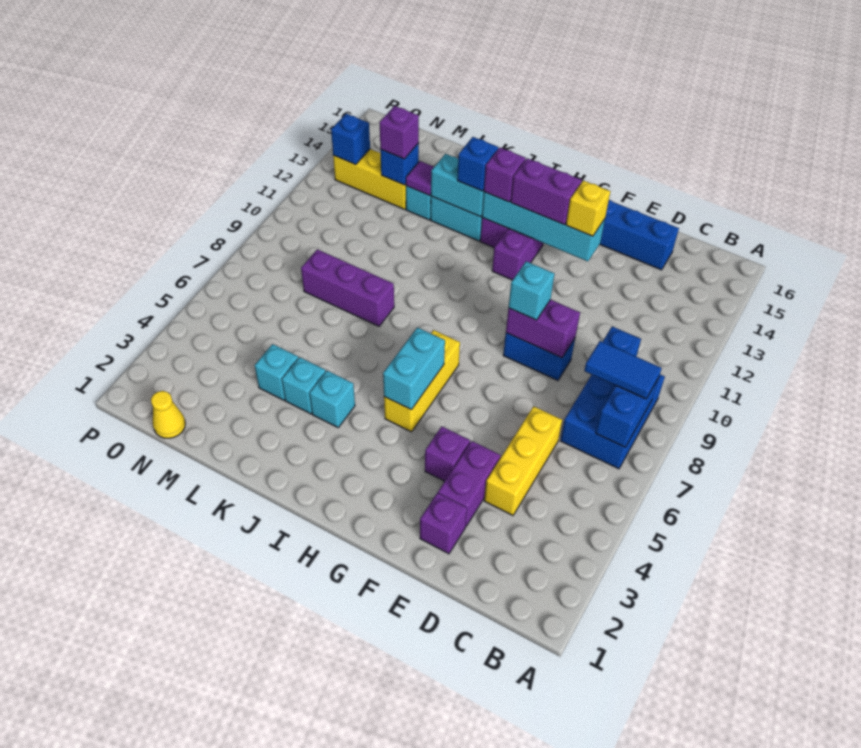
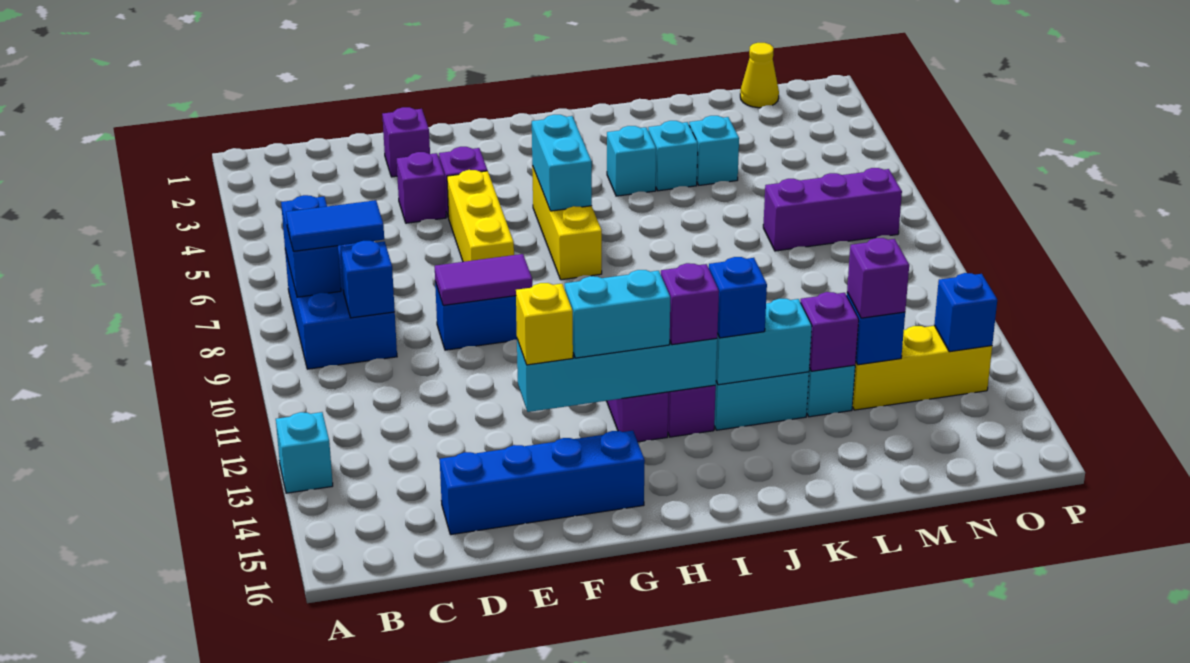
yellow brick D4:D6 level 1 -> yellow brick F5:F7 level 1
purple brick E3:E4 level 1 -> purple brick E4 level 1
purple brick E9:F9 level 2 -> purple tile E9:F9 level 2
cyan brick F9 level 3 -> cyan brick A13 level 1
purple brick G13:H13 level 3 -> cyan brick G13:H13 level 3
purple brick K8:M8 level 1 -> purple brick M7:O7 level 1
purple tile L13 level 2 -> purple brick L13 level 2

